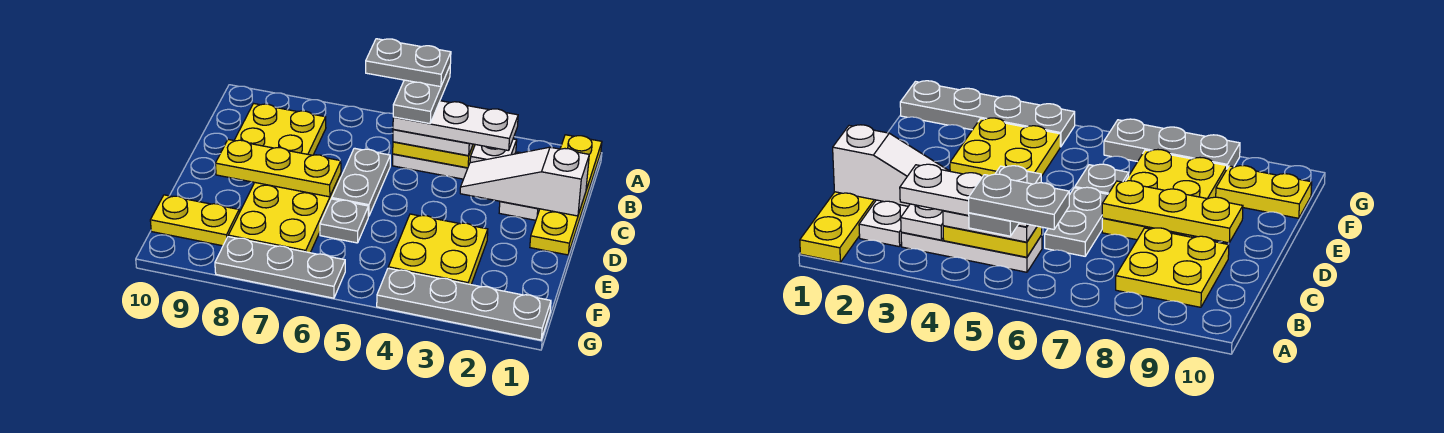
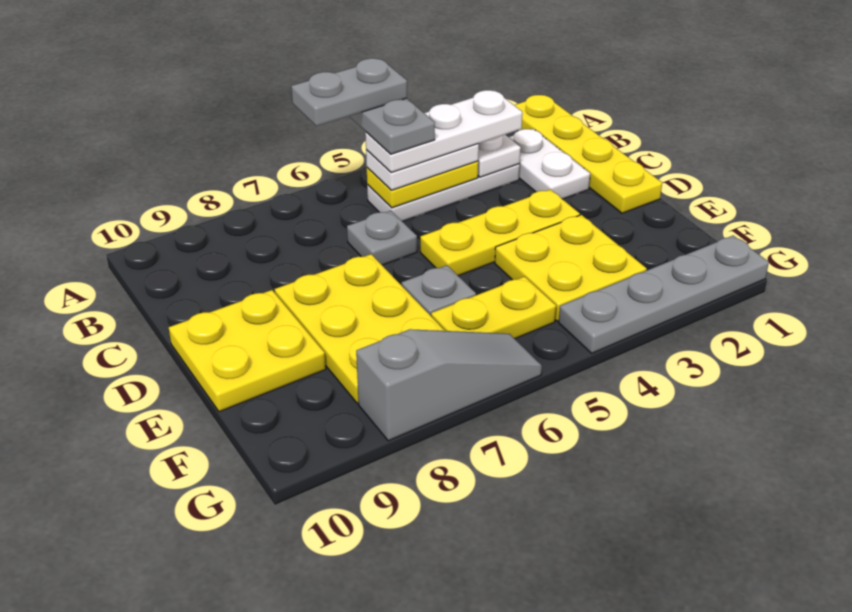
yellow plate B8:C9 level 1 -> yellow plate D9:E10 level 1
white slope C1:C3 level 2 top 1 -> none
grey plate C6:D6 level 1 -> grey plate C6 level 1
yellow plate D7:D9 level 2 -> yellow plate D3:D5 level 1
yellow plate F9:F10 level 1 -> yellow plate F5:F6 level 1
grey plate G6:G8 level 1 -> grey slope G6:G8 level 1 top 8

